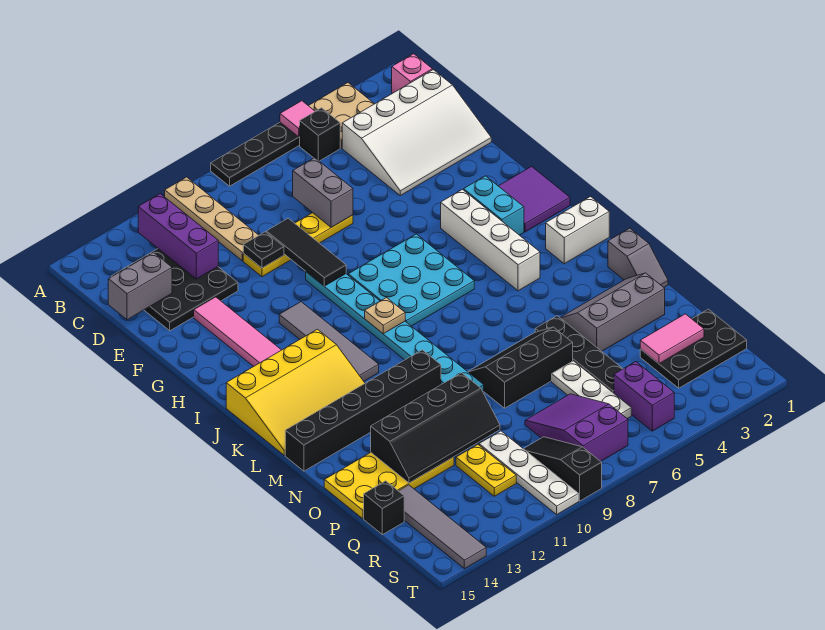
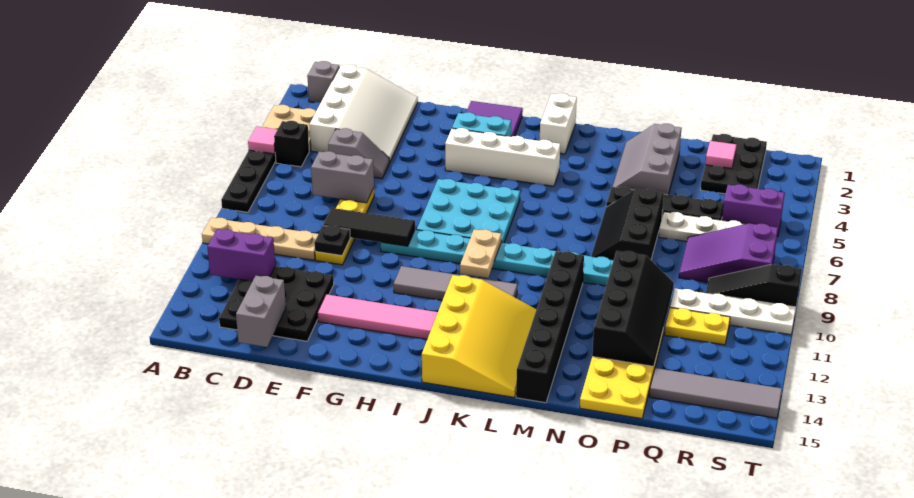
pink brick B1 level 1 -> grey brick B1 level 1
purple brick B12:D12 level 2 -> purple brick B12:C12 level 2
tan plate J9 level 2 -> tan plate J9:J10 level 2
grey slope M1:N1 level 1 top M -> grey slope D5:E5 level 1 top D
pink tile Q2:Q3 level 2 -> pink tile Q2 level 2
black brick Q15 level 1 -> none

